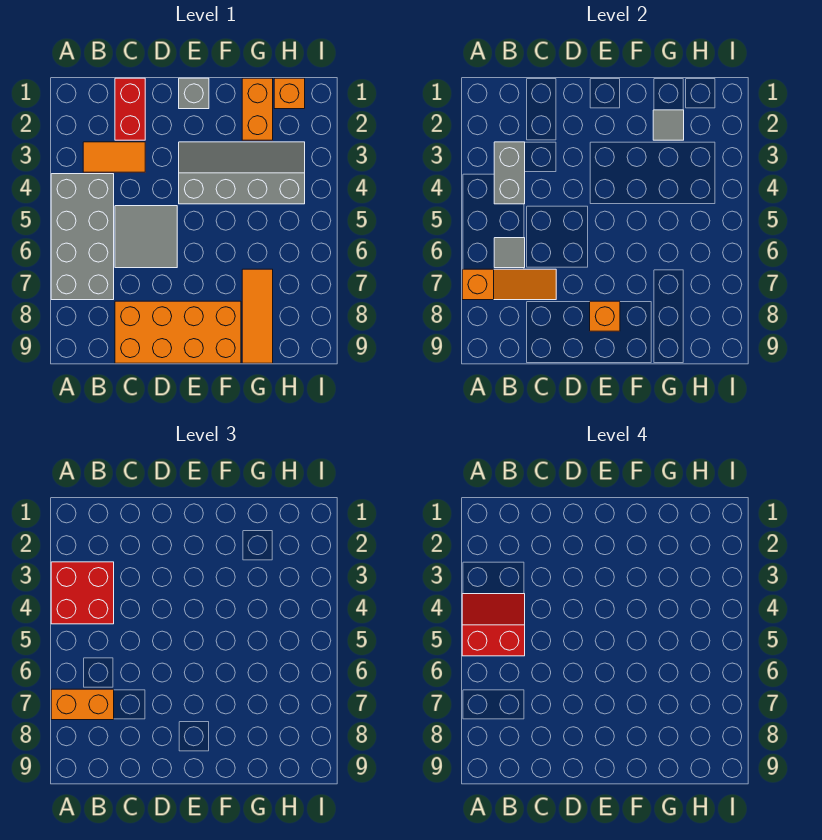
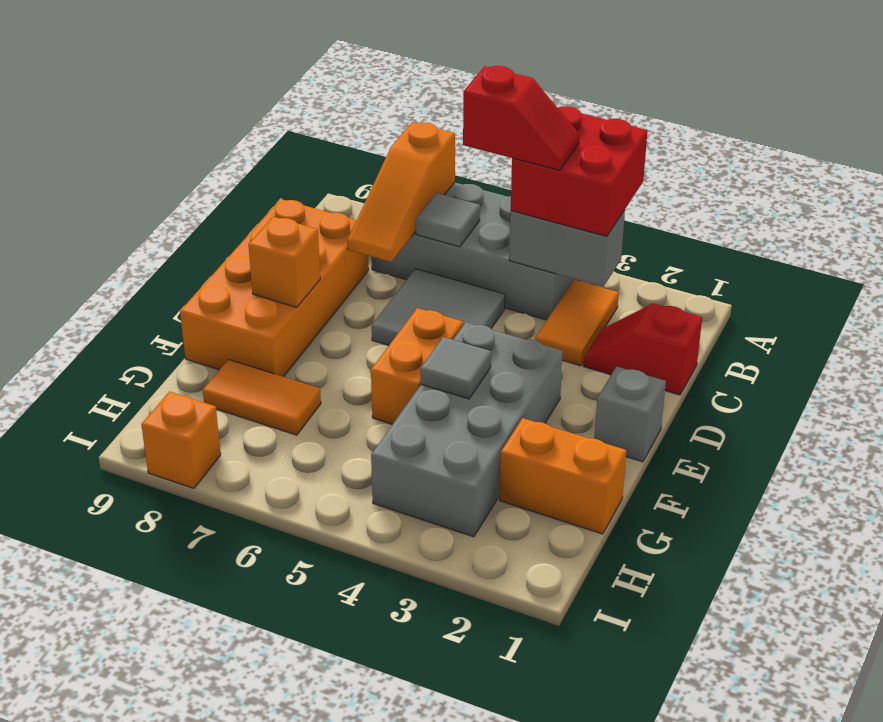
red slope A4:B5 level 4 top 5 -> red slope B4:B5 level 4 top 5
orange brick A7:B7 level 3 -> orange brick E5:F5 level 1
red brick C1:C2 level 1 -> red slope C1:C2 level 1 top 1
grey slope E3:H4 level 1 top 4 -> grey brick E3:H4 level 1
grey tile G2 level 2 -> grey tile F4 level 2
orange tile G7:G9 level 1 -> orange tile G7:G8 level 1
orange brick H1 level 1 -> orange brick I8 level 1

